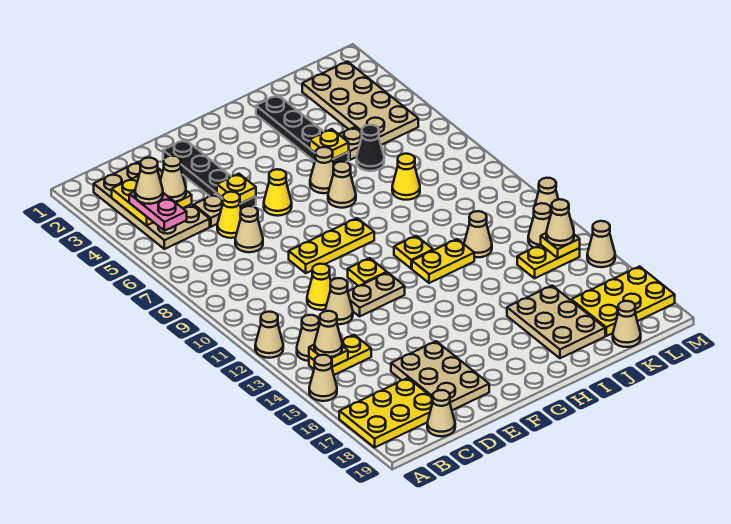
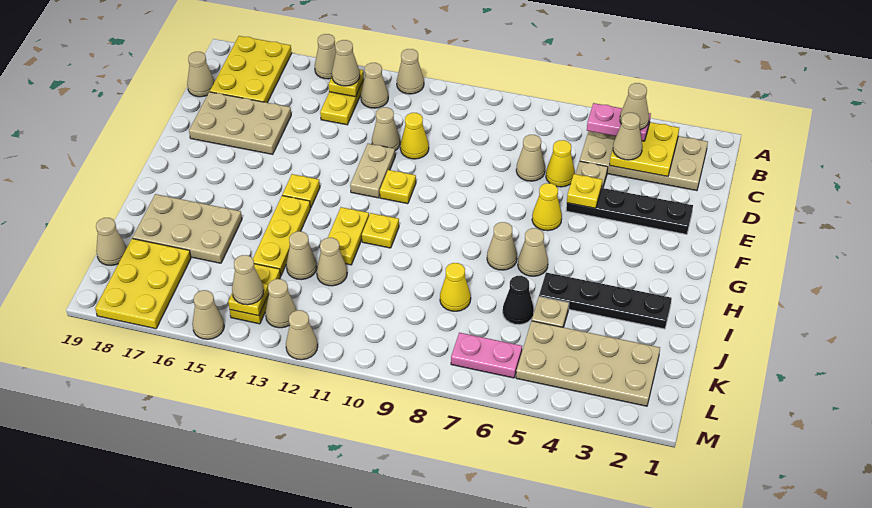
yellow plate E9:G9 level 1 -> yellow plate H14:J14 level 1
yellow plate I5 level 2 -> yellow plate G14 level 1
none -> tan cone J13 level 1
none -> pink plate L6:L7 level 1

